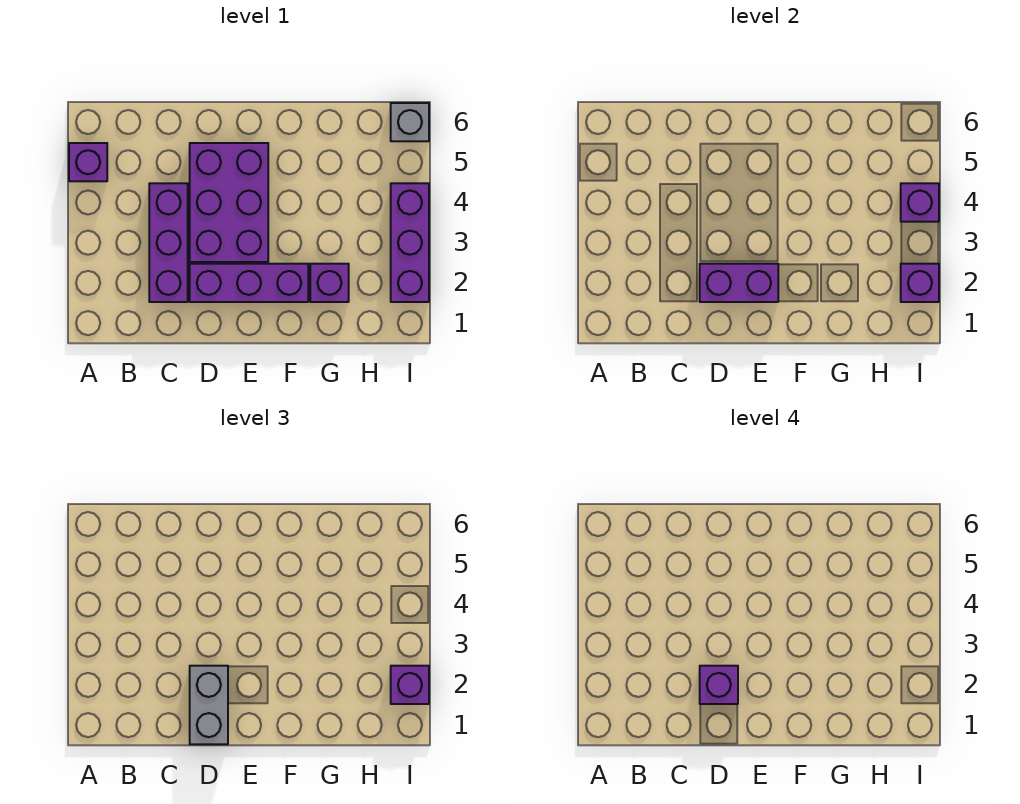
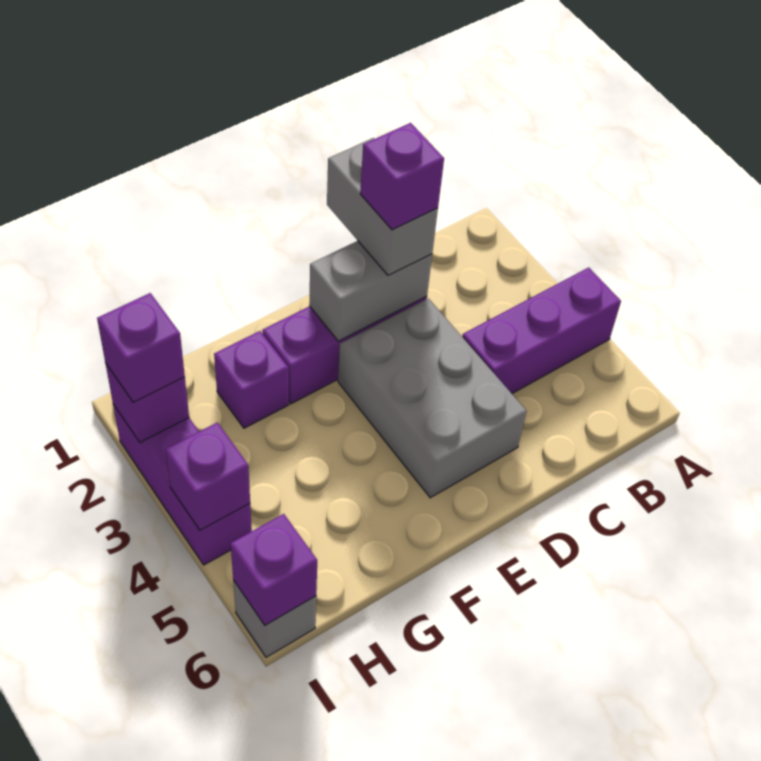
purple brick A5 level 1 -> purple brick I6 level 2
purple brick C2:C4 level 1 -> purple brick A4:C4 level 1
purple brick D2:E2 level 2 -> grey brick D2:E2 level 2
purple brick D3:E5 level 1 -> grey brick D3:E5 level 1

